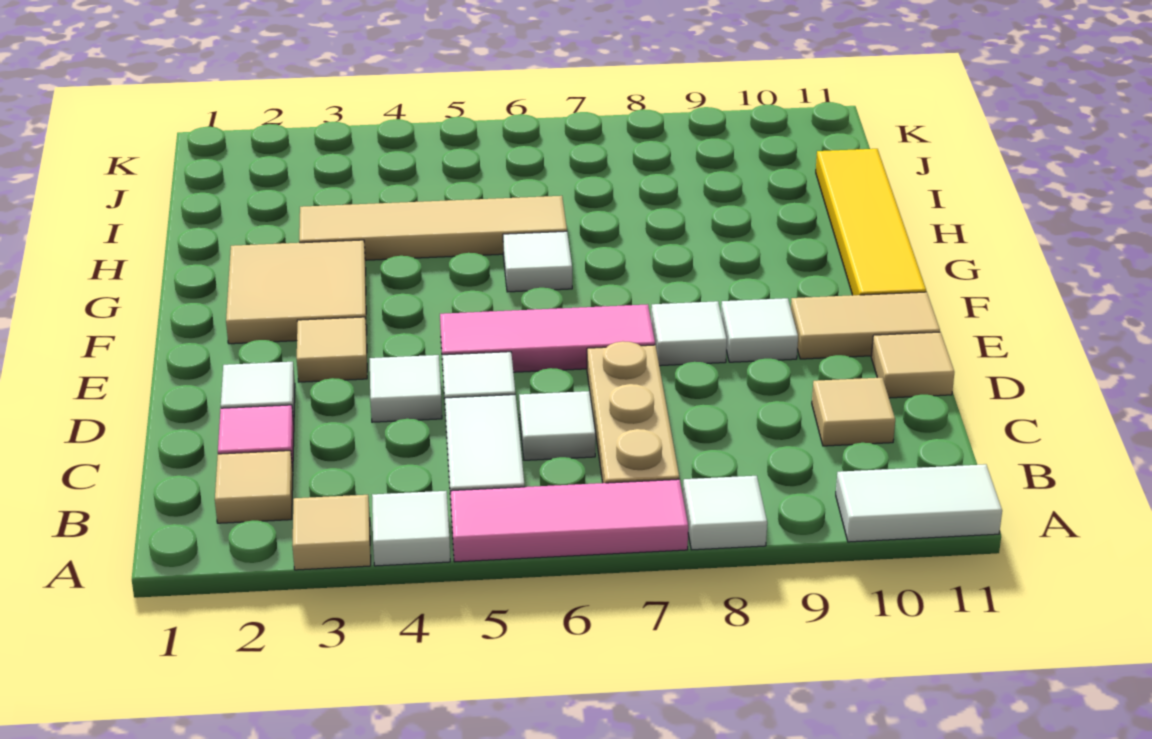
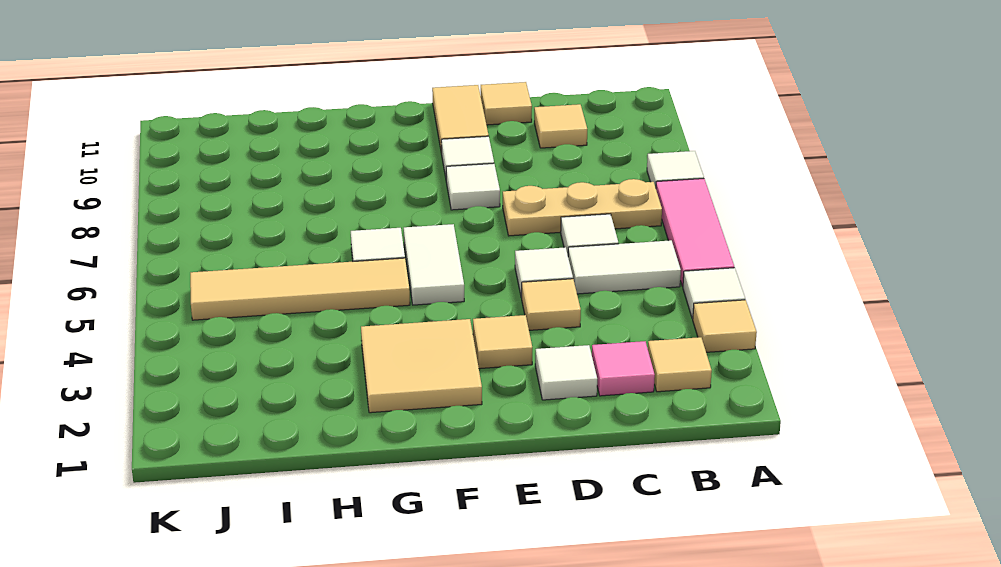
white tile A10:A11 level 1 -> white tile F5:F6 level 1
white tile D4 level 1 -> tan tile D4 level 1
pink tile E5:E7 level 1 -> none
yellow tile F11:I11 level 1 -> none
tan tile H3:H6 level 1 -> tan tile G5:J5 level 1

